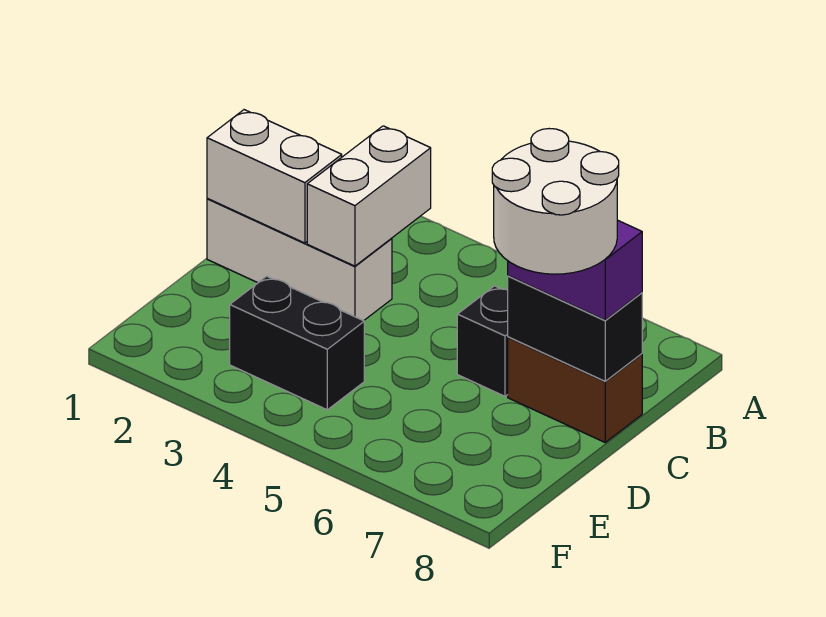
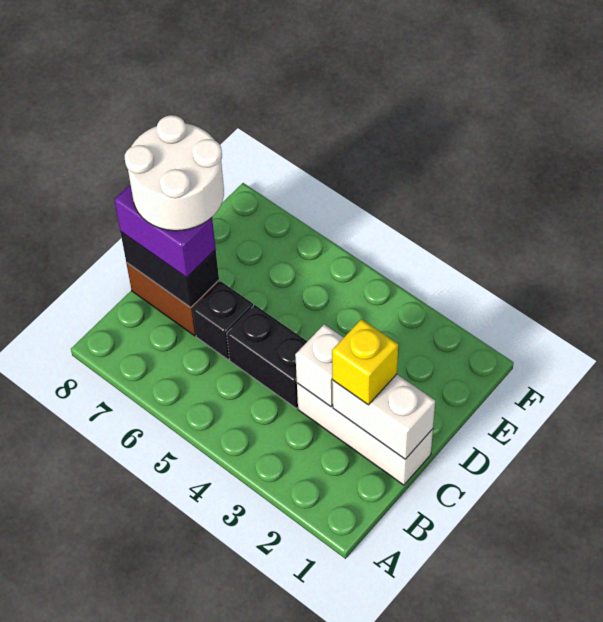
white brick B3:C3 level 2 -> white brick C3 level 2
none -> yellow brick C2 level 3
black brick E3:E4 level 1 -> black brick C4:C5 level 1

